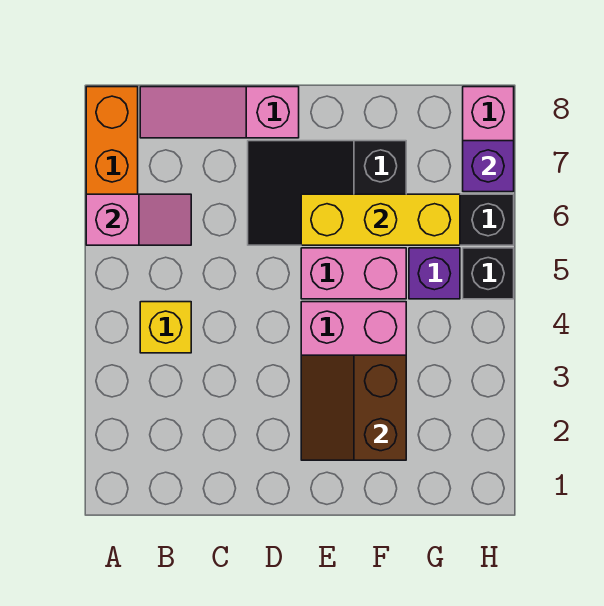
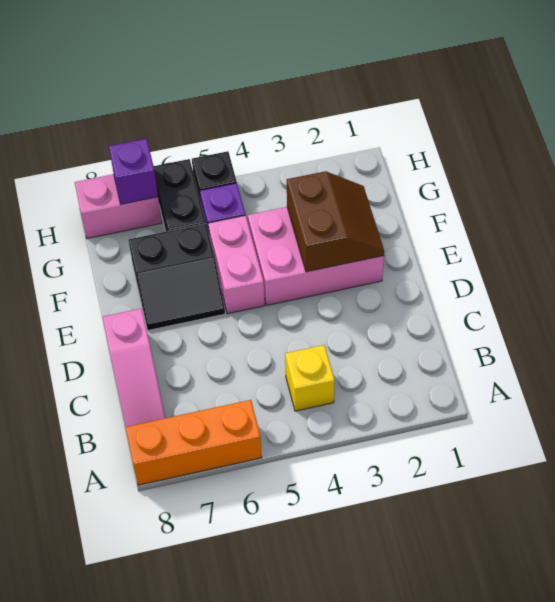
pink slope A6:B6 level 2 top A -> none
black slope D6:F7 level 1 top F -> black slope E6:F7 level 1 top F
brown slope E2:F3 level 2 top F -> brown slope E2:F3 level 2 top 3
yellow brick E6:G6 level 2 -> none

